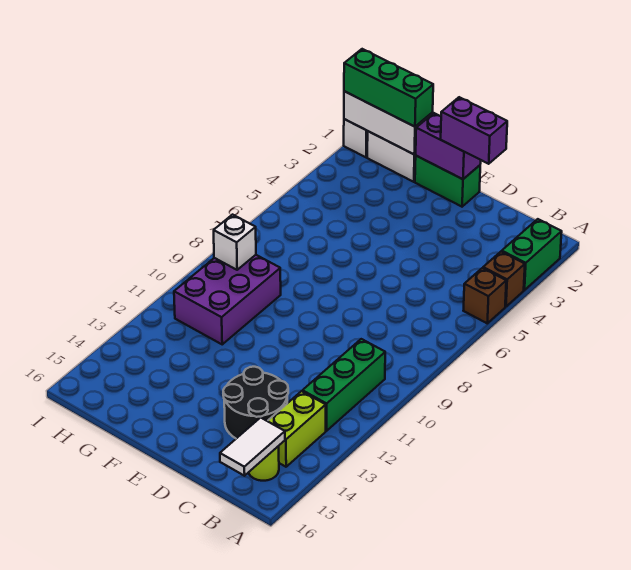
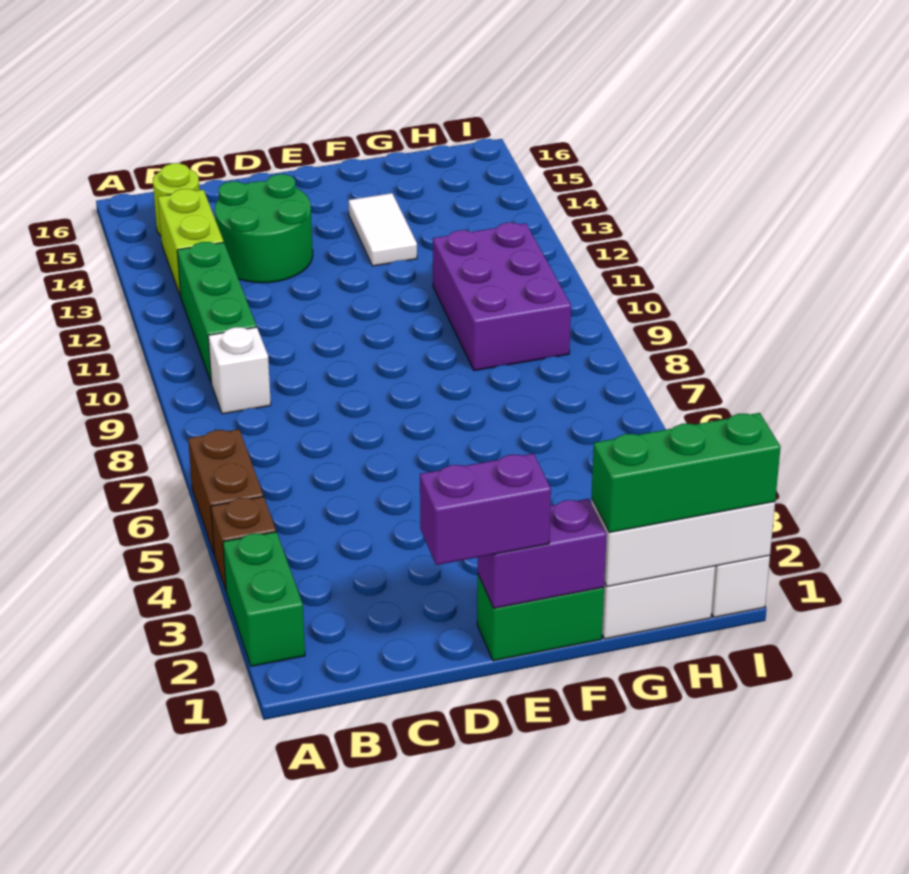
brown brick A5 level 1 -> brown brick A5:A6 level 1
white tile B15:B16 level 2 -> white tile F13:F14 level 1
black round brick C13:D14 level 1 -> green round brick C13:D14 level 1
white brick H9 level 2 -> white brick B9 level 1

